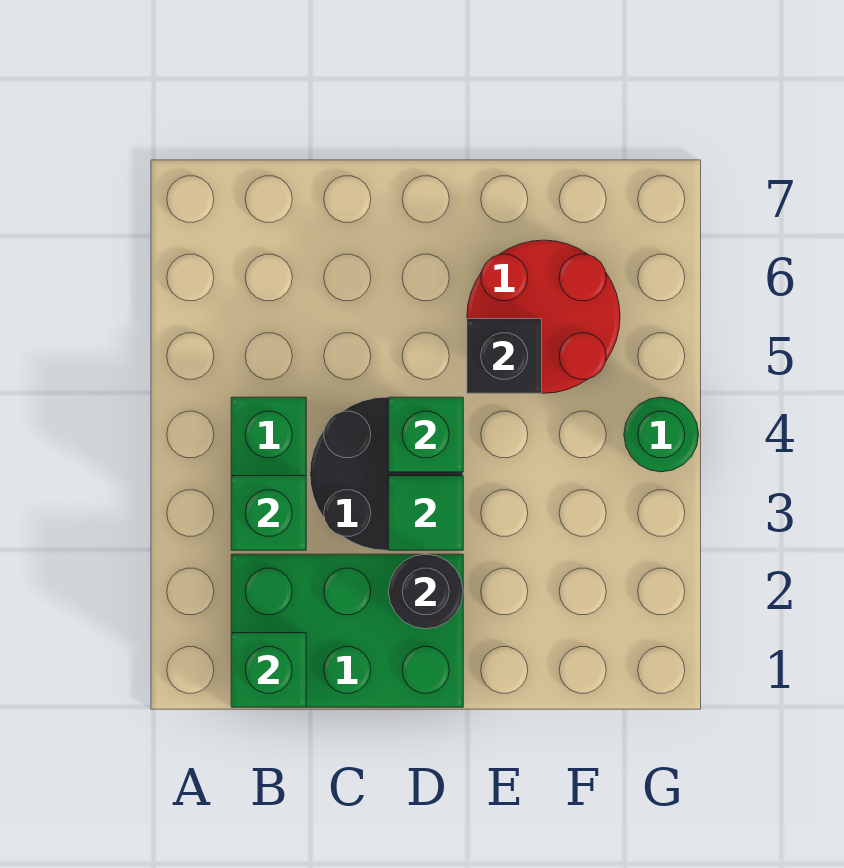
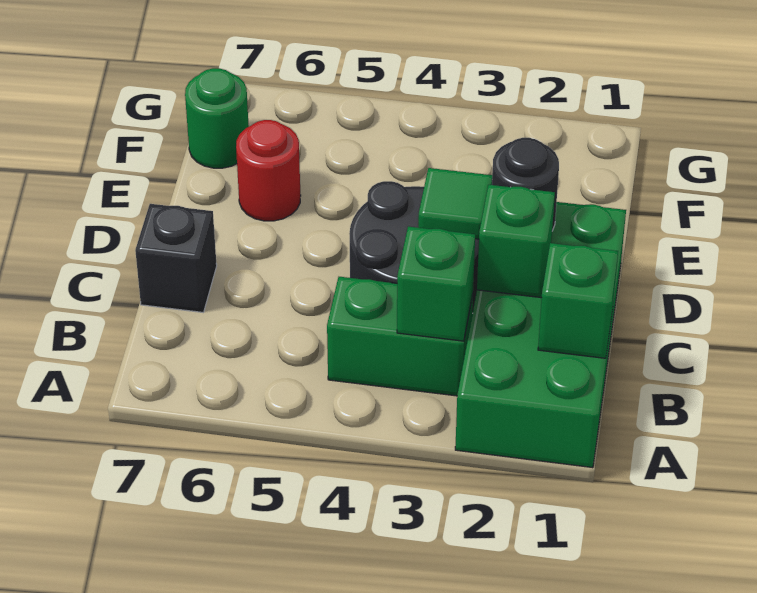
green brick B1:D2 level 1 -> green brick A1:D2 level 1
green brick D4 level 2 -> green brick C2 level 2
red round brick E5:F6 level 1 -> red round brick E6 level 1
black brick E5 level 2 -> black brick C7 level 1
green round brick G4 level 1 -> green round brick F7 level 1

